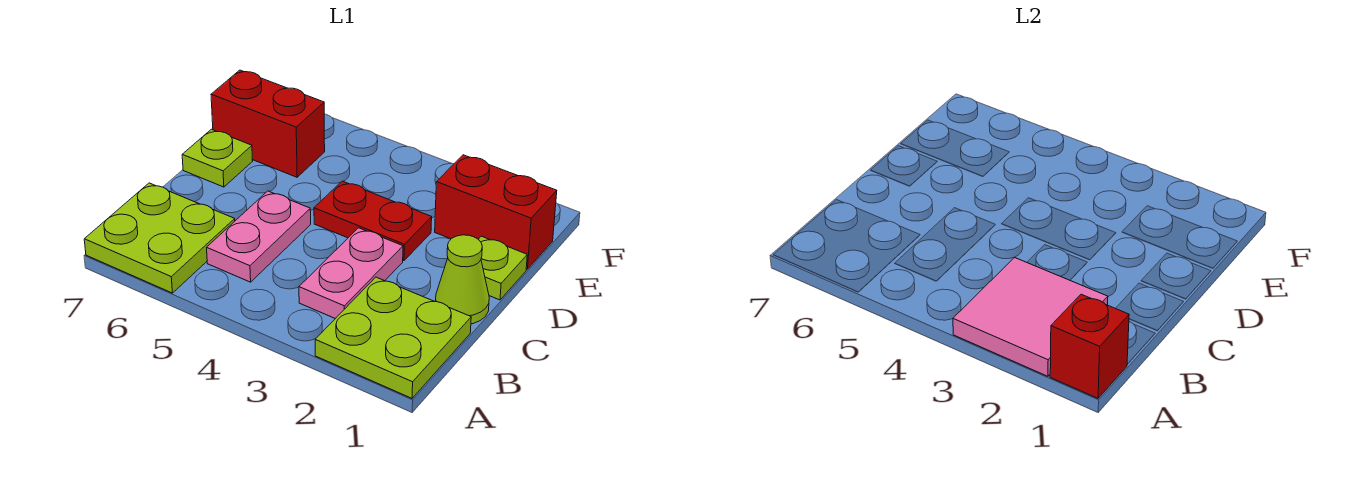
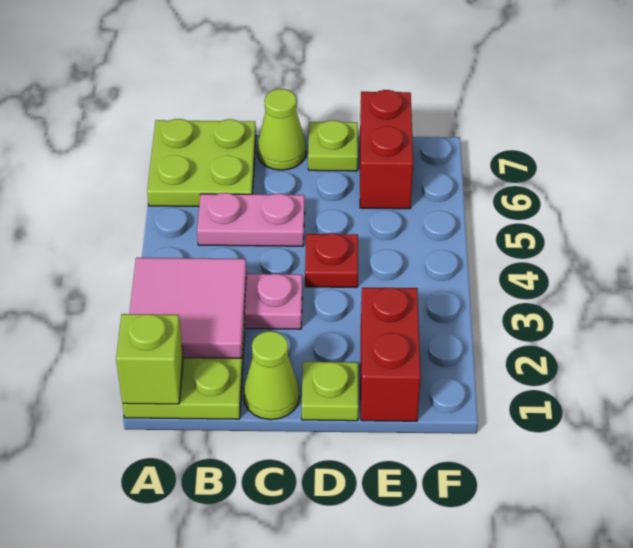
red brick A1 level 2 -> lime brick A1 level 2
none -> lime cone C7 level 1
red plate D3:D4 level 1 -> red plate D4 level 1

